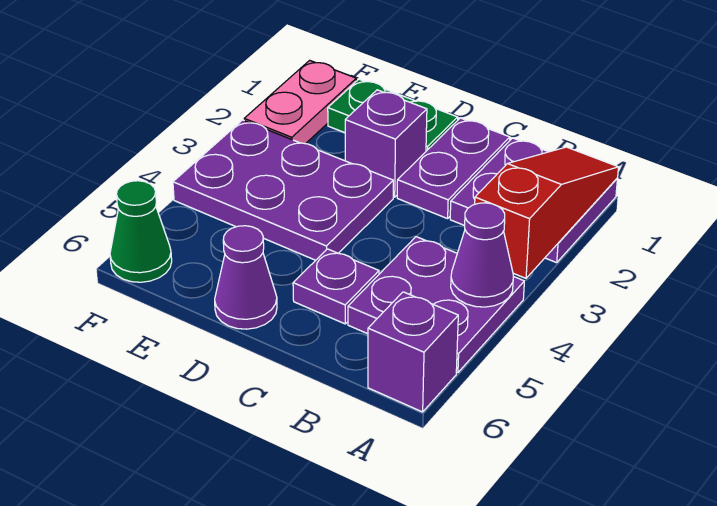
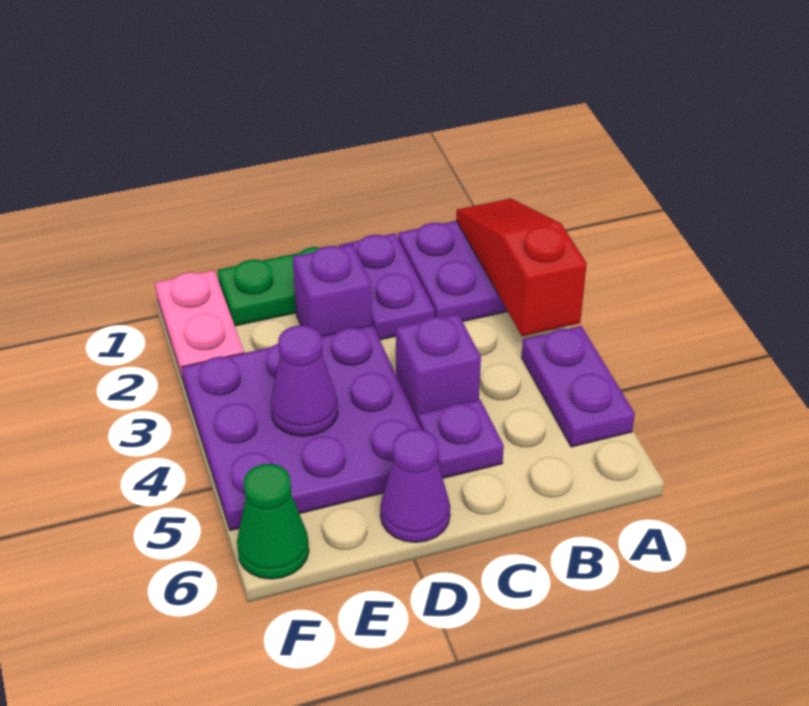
purple plate A4:B5 level 1 -> purple plate A4:A5 level 1
purple cone A4 level 2 -> purple cone E4 level 2
purple brick A6 level 1 -> purple brick C4 level 1
purple plate D3:F4 level 1 -> purple plate D3:F5 level 1

